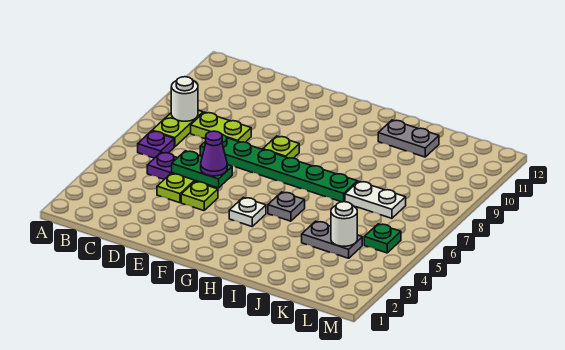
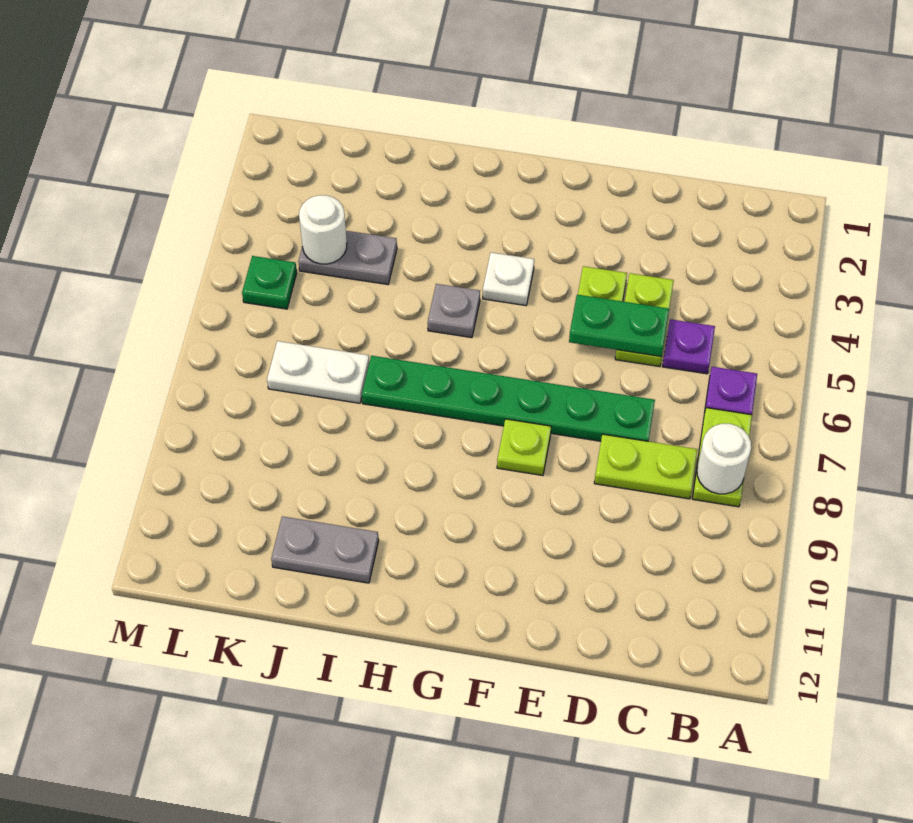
purple cone E5 level 3 -> none

